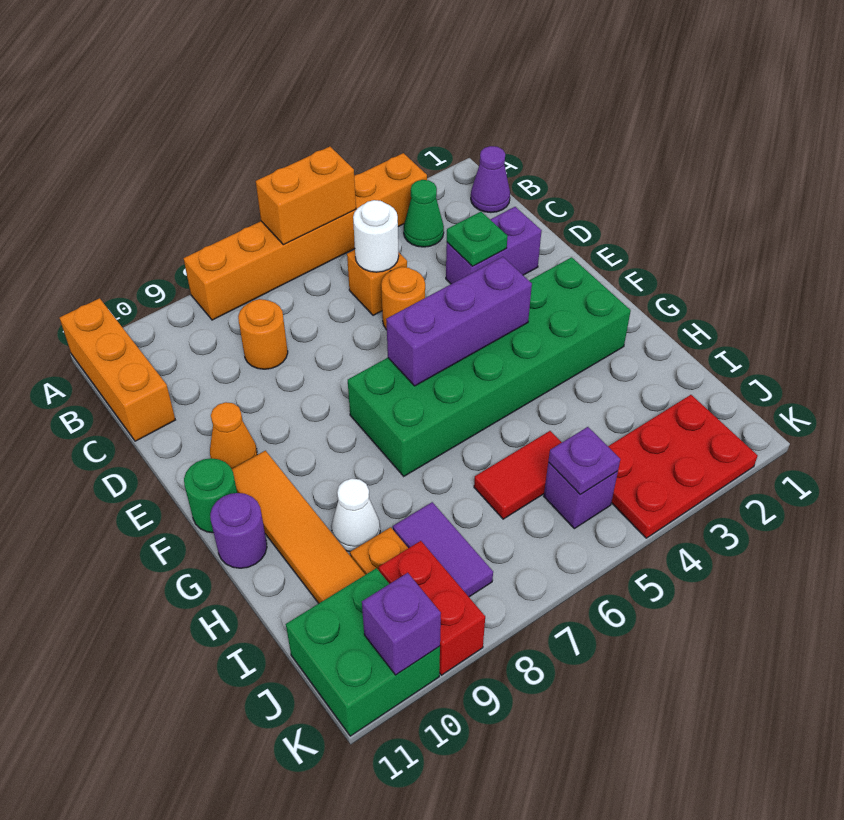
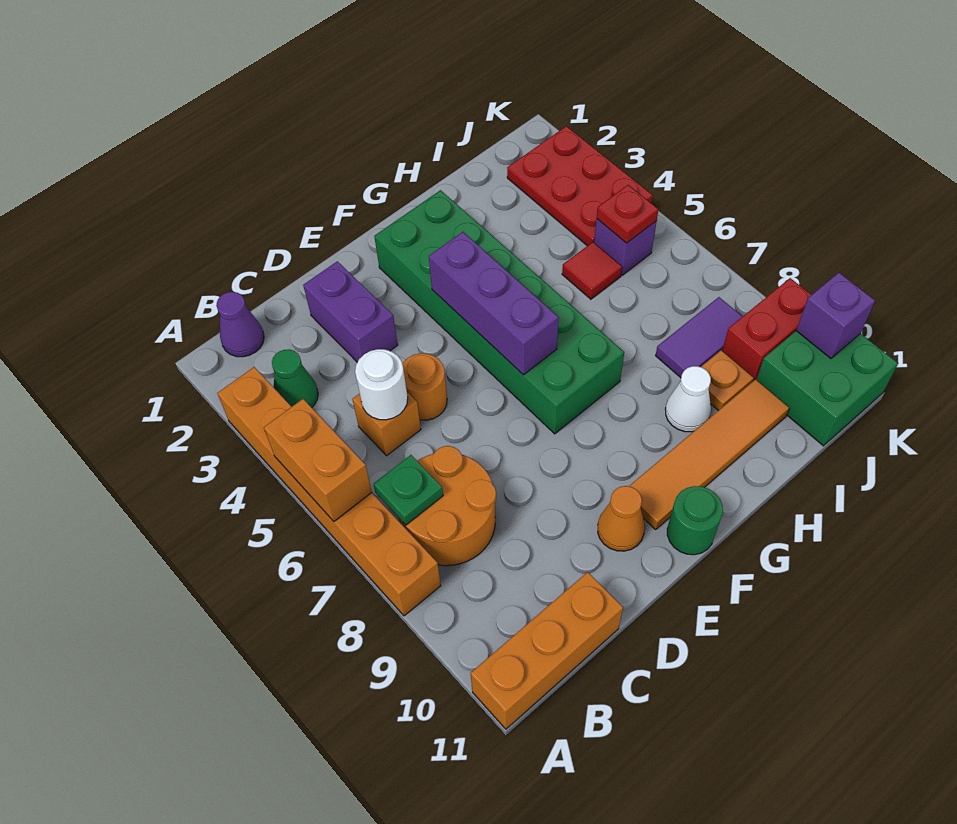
orange round brick C8 level 1 -> orange round brick B7:C8 level 1
green plate D3 level 2 -> green plate B7 level 2
purple round brick G11 level 1 -> none
red tile I5:I6 level 1 -> red tile I5 level 1
purple plate J5 level 2 -> red plate J5 level 2

